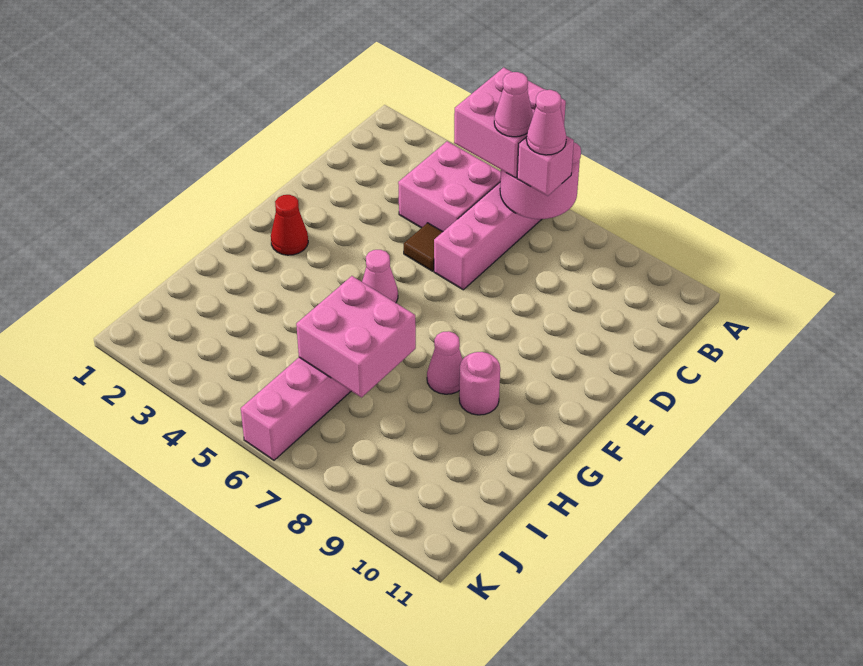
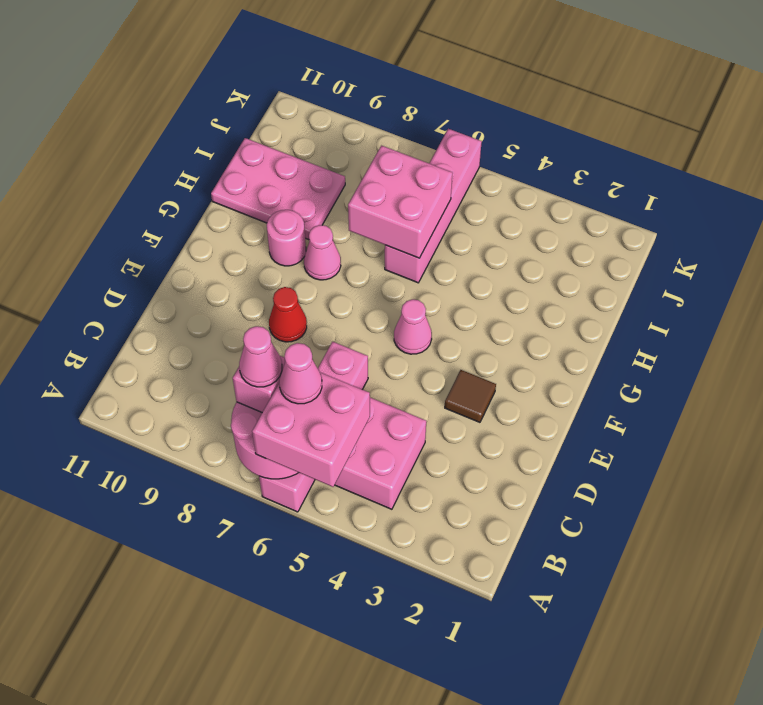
brown tile D5 level 1 -> brown tile E3 level 1
red cone F2 level 1 -> red cone E8 level 1
none -> pink plate H9:I11 level 1

